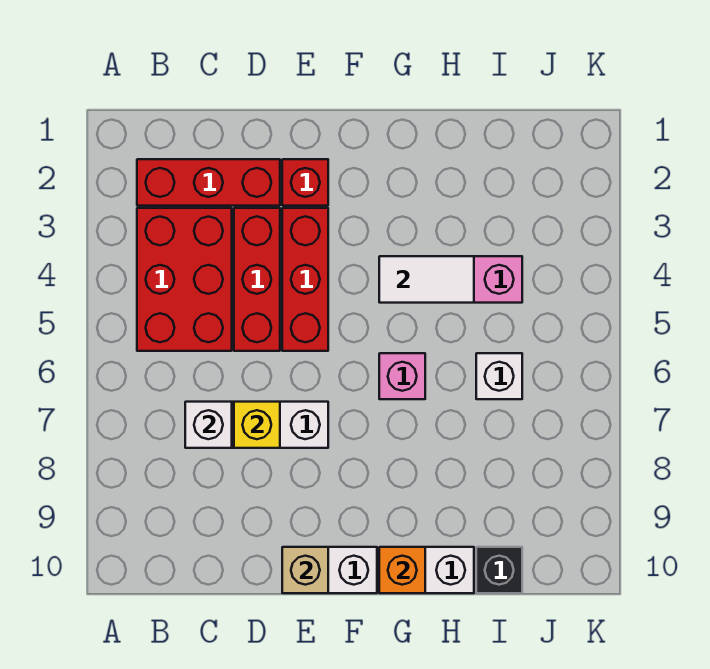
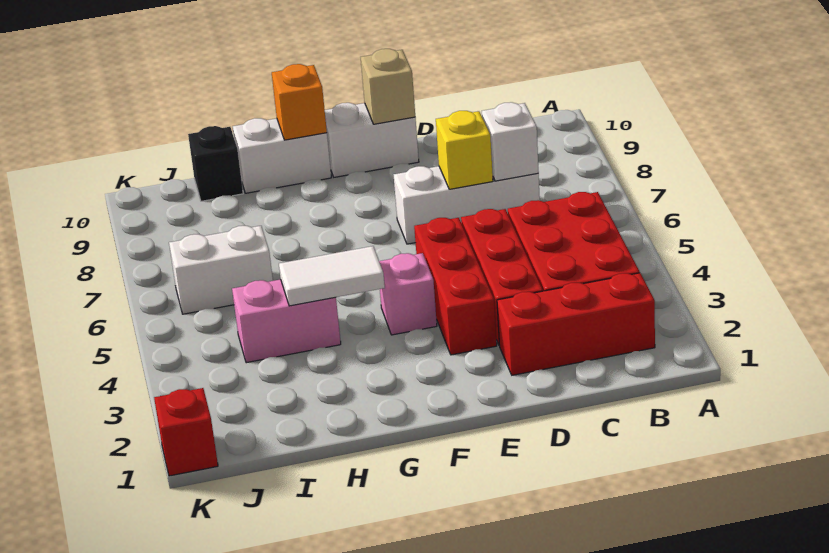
red brick E2 level 1 -> red brick K1 level 1
pink brick G6 level 1 -> pink brick F4 level 1
white brick I6 level 1 -> white brick I6:J6 level 1

